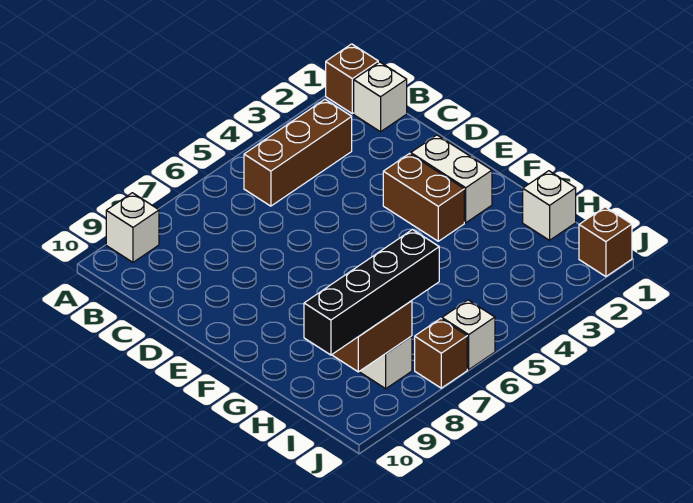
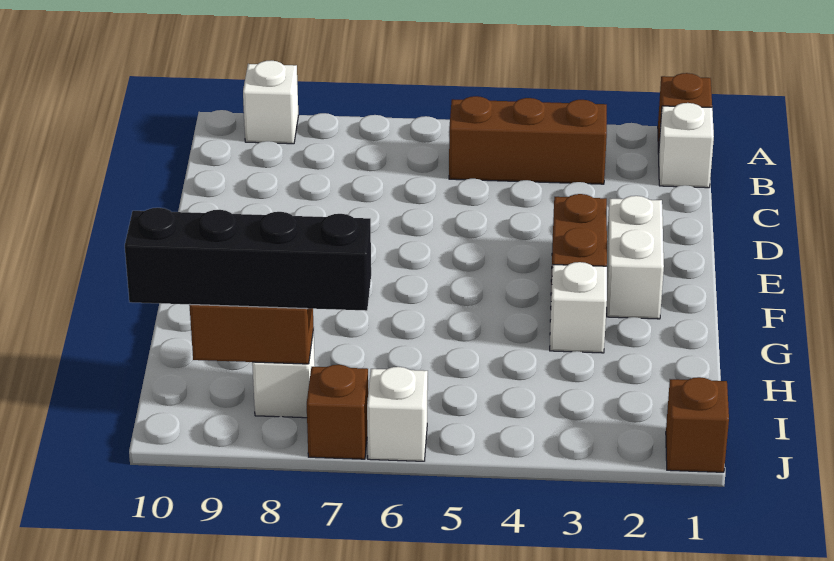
white brick H1 level 1 -> white brick G3 level 1

